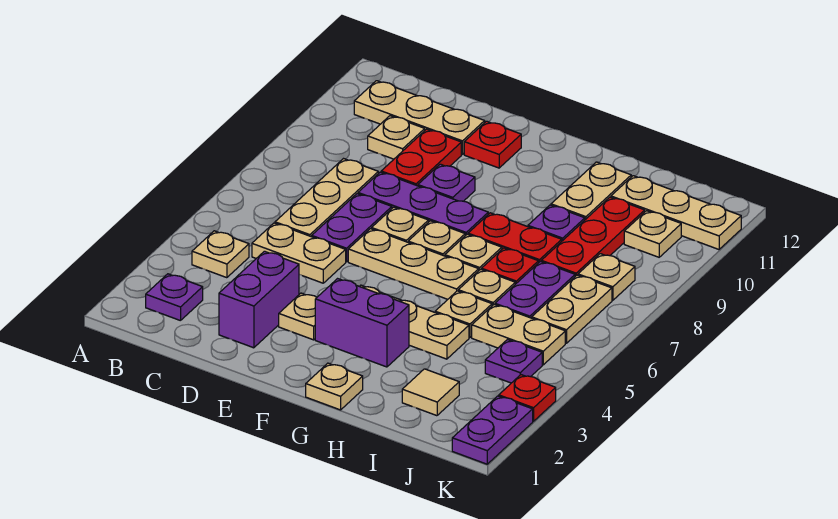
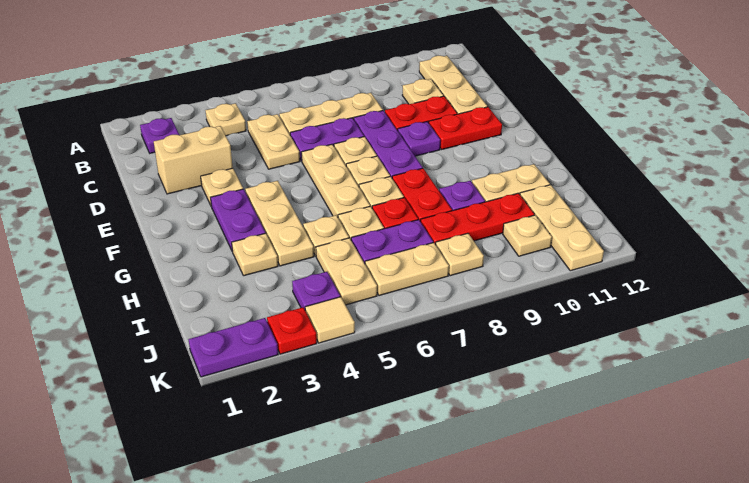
purple brick D2:D3 level 1 -> tan brick D2:D3 level 1
red plate E11 level 1 -> red plate E10:E11 level 1
purple brick F3:G3 level 1 -> purple plate F3:G3 level 1
tan plate G1 level 1 -> tan plate H3 level 1
tan tile I2 level 1 -> tan tile K4 level 1

